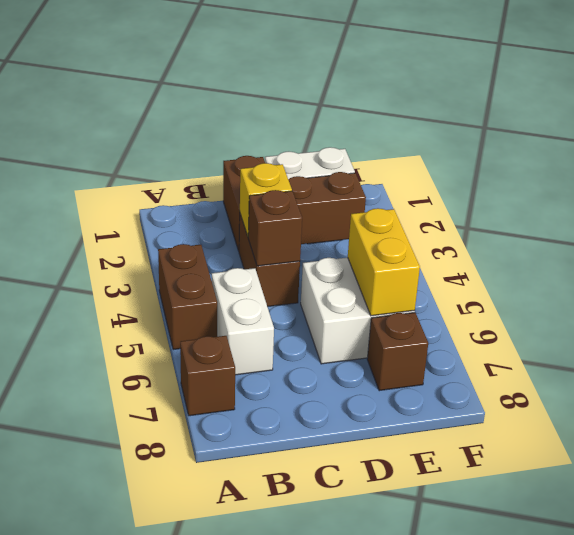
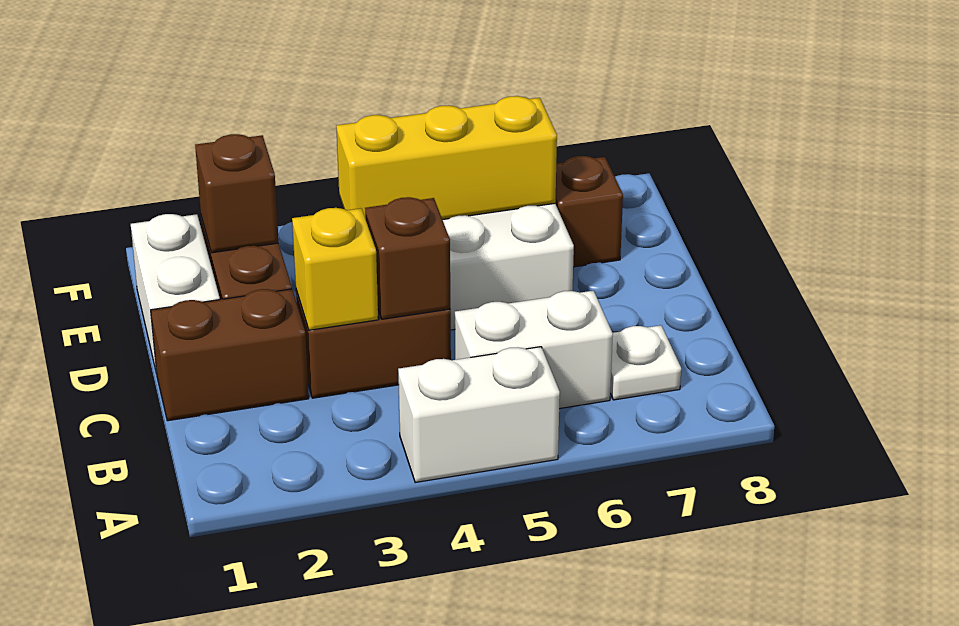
brown brick A4:A5 level 1 -> white brick A4:A5 level 1
brown brick A7 level 1 -> brown brick E2 level 2
none -> white plate B7 level 1
yellow brick E5:E6 level 2 -> yellow brick E4:E6 level 2

